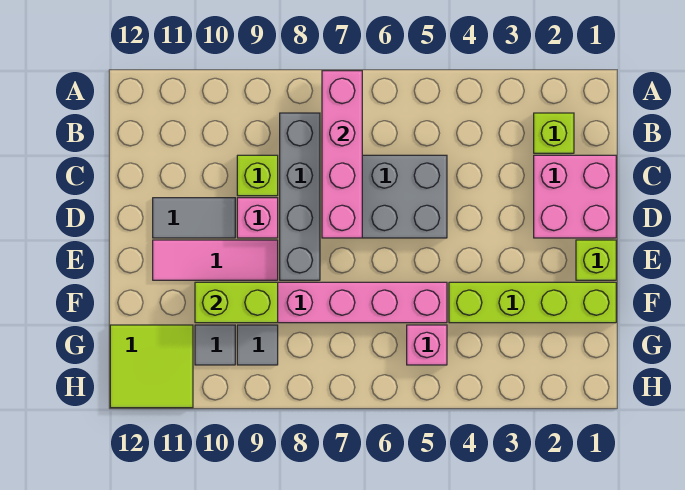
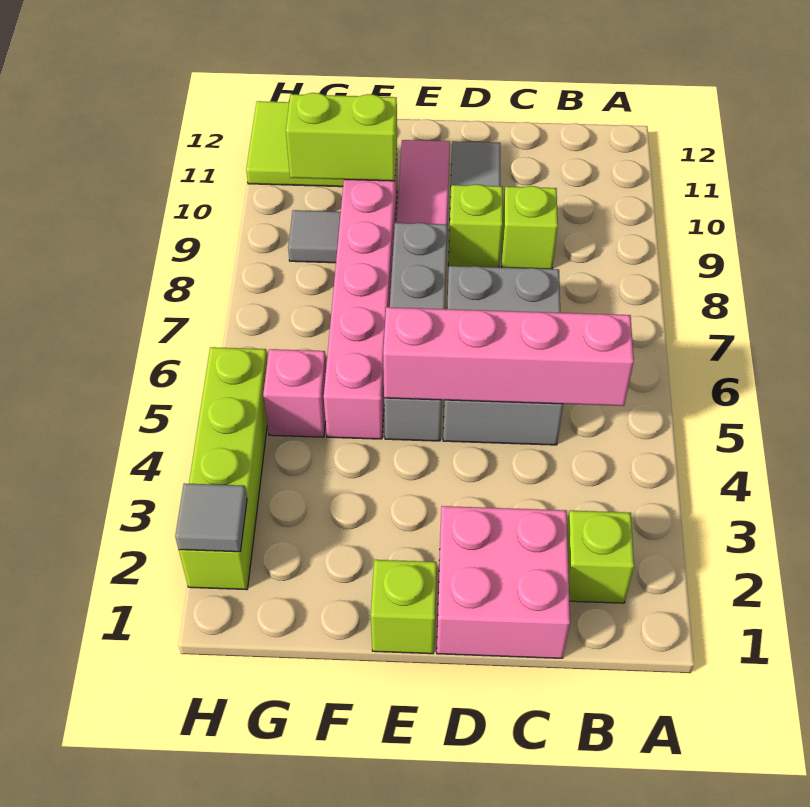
pink brick A7:D7 level 2 -> pink brick B5:E5 level 2
grey brick B8:E8 level 1 -> grey brick E5:E8 level 1
pink brick D9 level 1 -> lime brick D9 level 1
lime brick F1:F4 level 1 -> lime brick H2:H5 level 1
lime brick F9:F10 level 2 -> lime brick F10:G10 level 2
grey tile G10 level 1 -> grey tile H2 level 2

